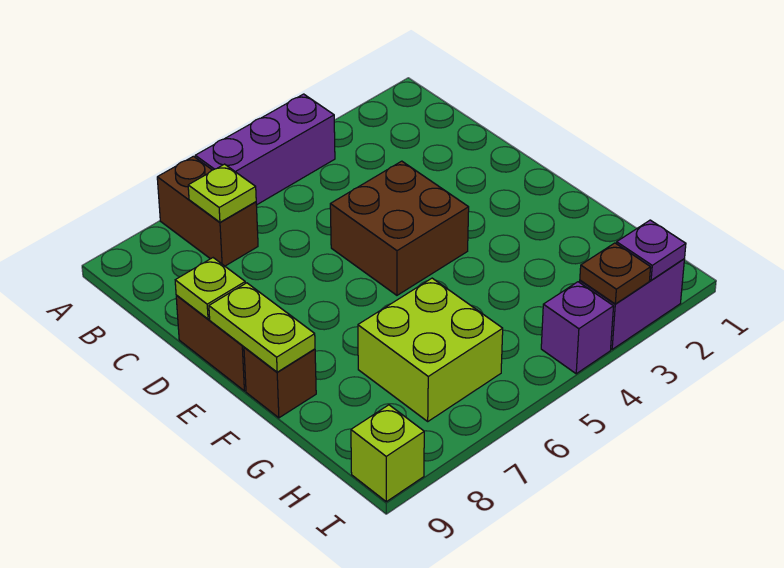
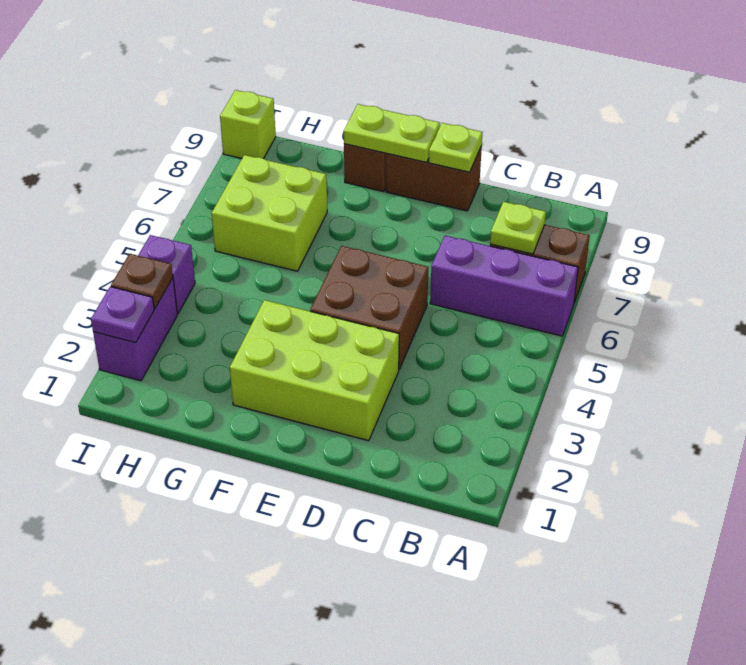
purple brick A4:A6 level 1 -> purple brick A6:C6 level 1
none -> lime brick D2:F3 level 1

